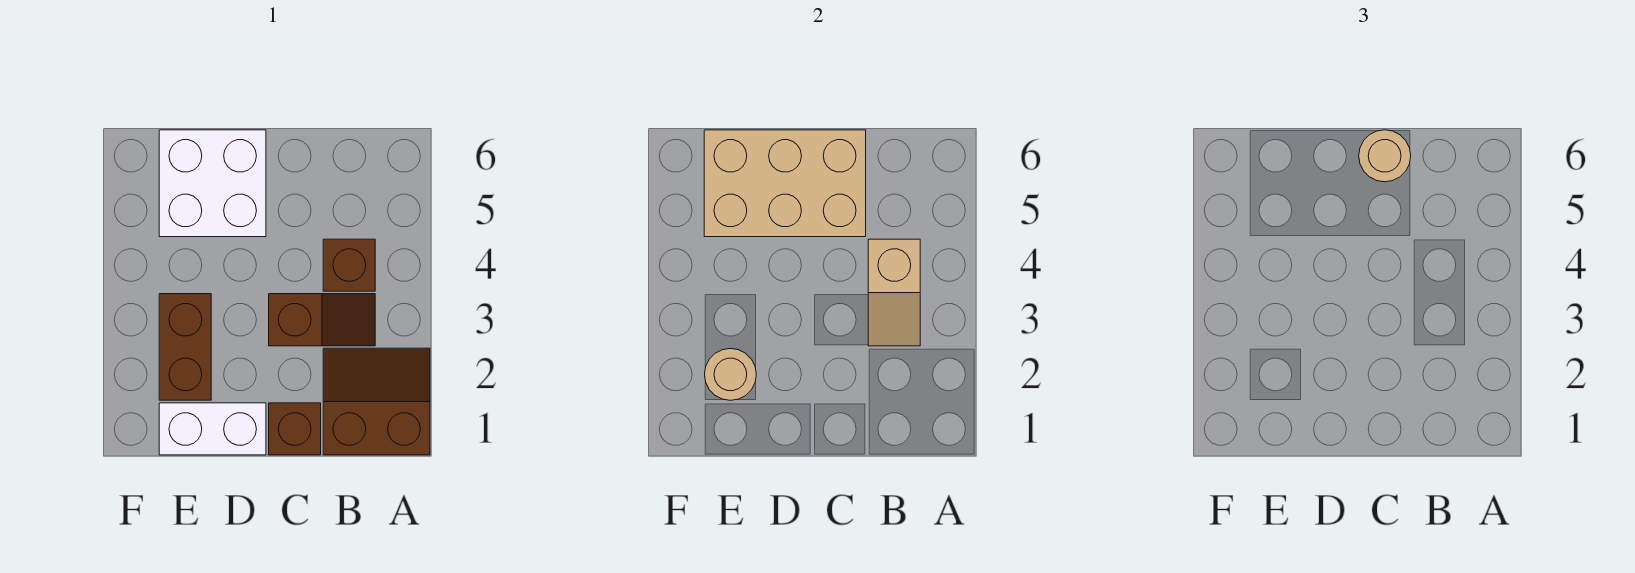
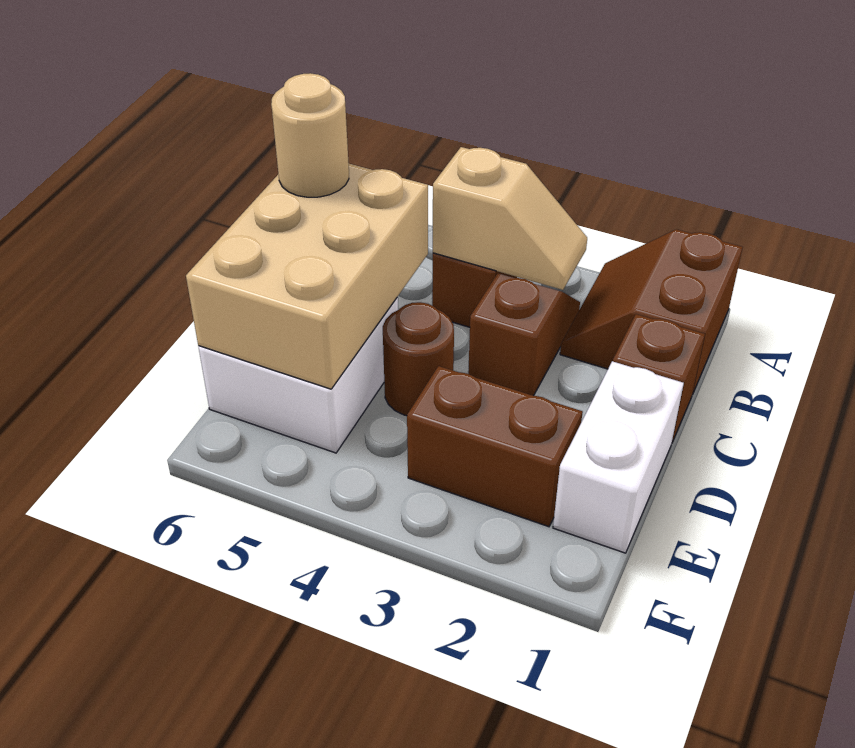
none -> brown round brick D4 level 1
tan round brick E2 level 2 -> none

